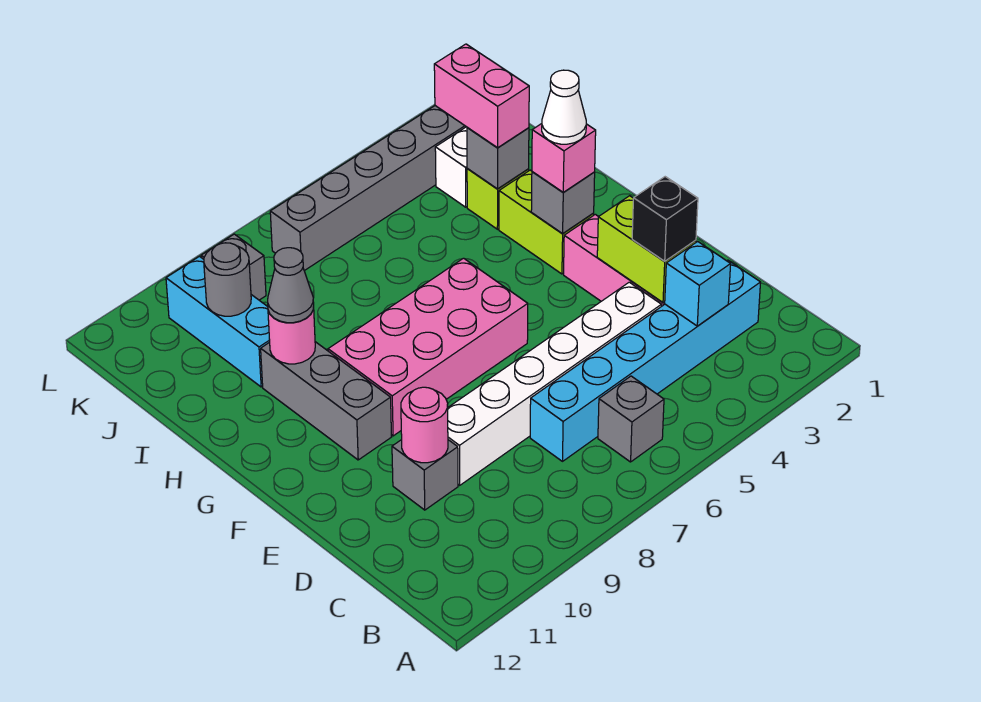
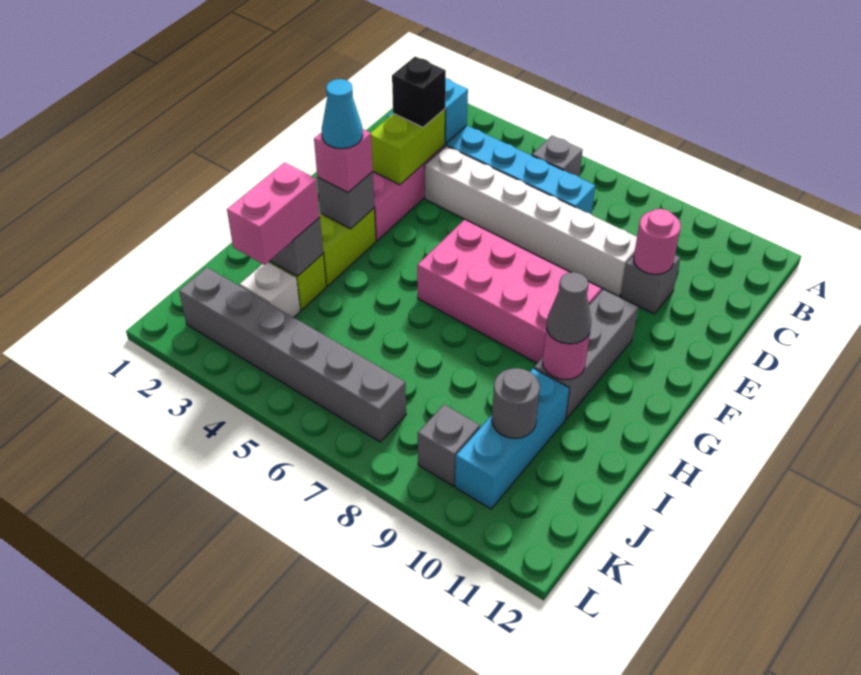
white cone G3 level 4 -> cyan cone G3 level 4

